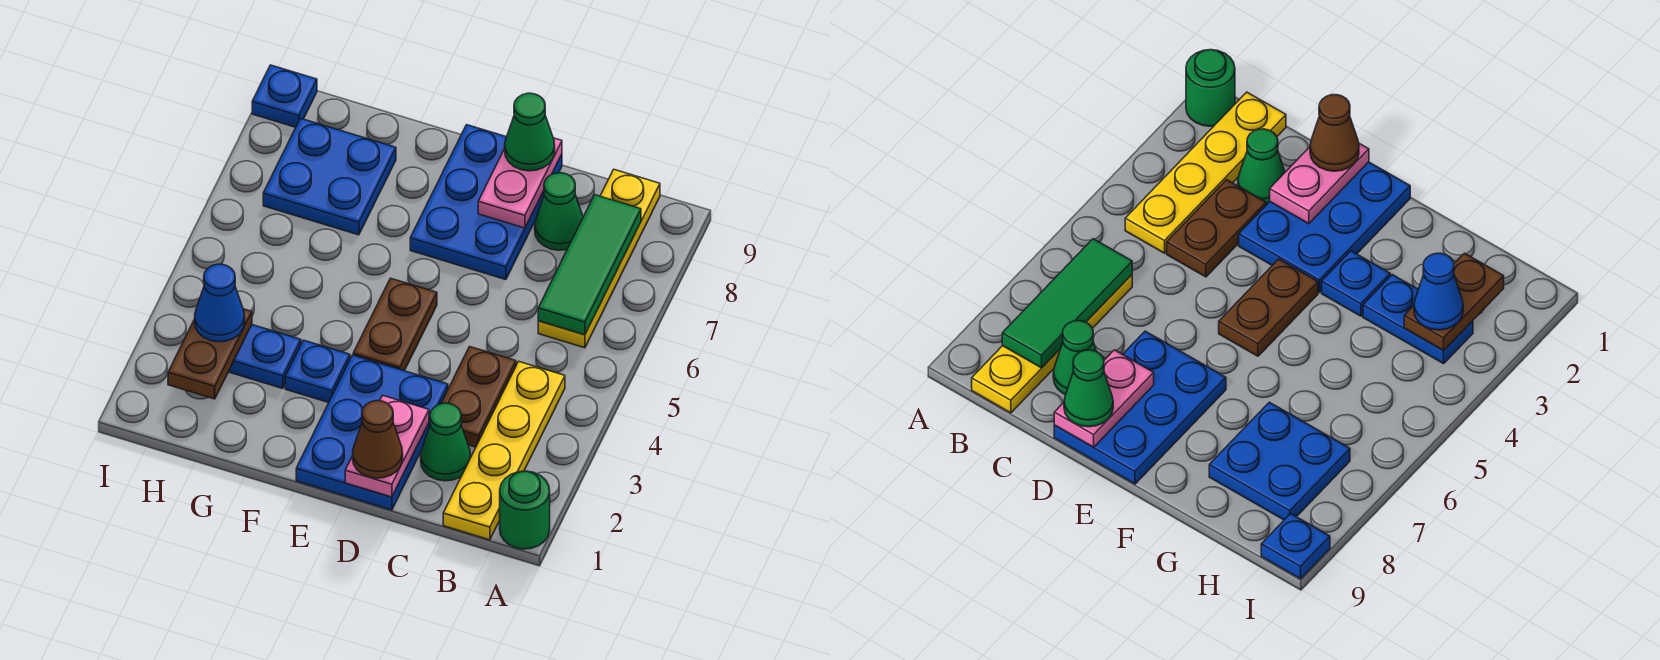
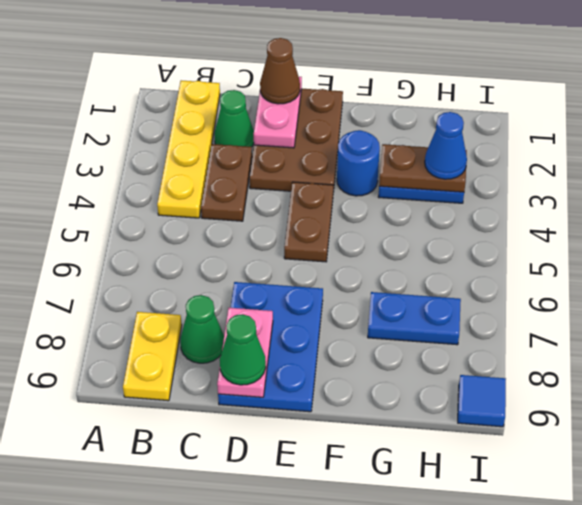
green round brick A1 level 1 -> none
yellow plate B6:B9 level 1 -> yellow plate B8:B9 level 1
green tile B6:B8 level 2 -> none
blue plate D1:E3 level 1 -> brown plate D1:E3 level 1
blue plate F3 level 1 -> blue round brick F3 level 1
blue plate G7:H8 level 1 -> blue plate G7:H7 level 1
brown plate H2:H3 level 2 -> brown plate G3:H3 level 2
blue plate I9 level 1 -> blue tile I9 level 1

